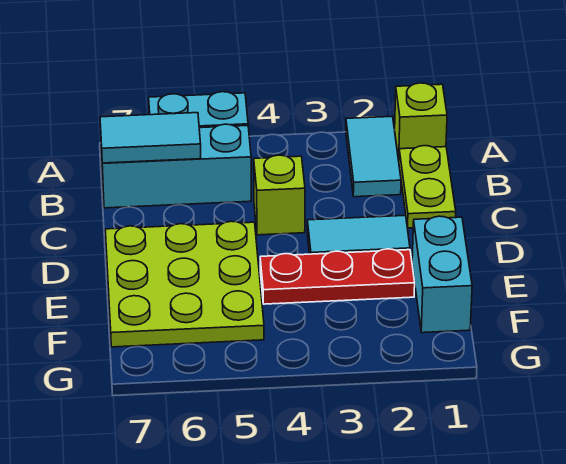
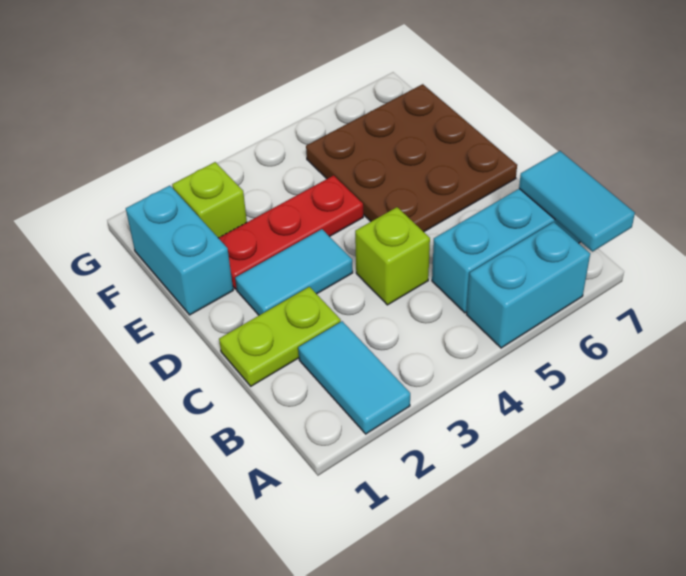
lime brick A1 level 1 -> lime brick F2 level 1
lime plate B1:C1 level 1 -> lime plate C1:C2 level 1
cyan tile B6:B7 level 2 -> cyan tile A7:B7 level 2
lime plate D5:F7 level 1 -> brown plate D5:F7 level 1

